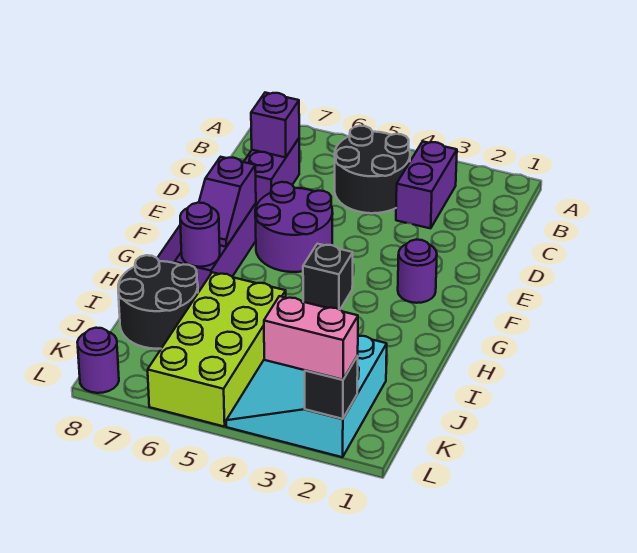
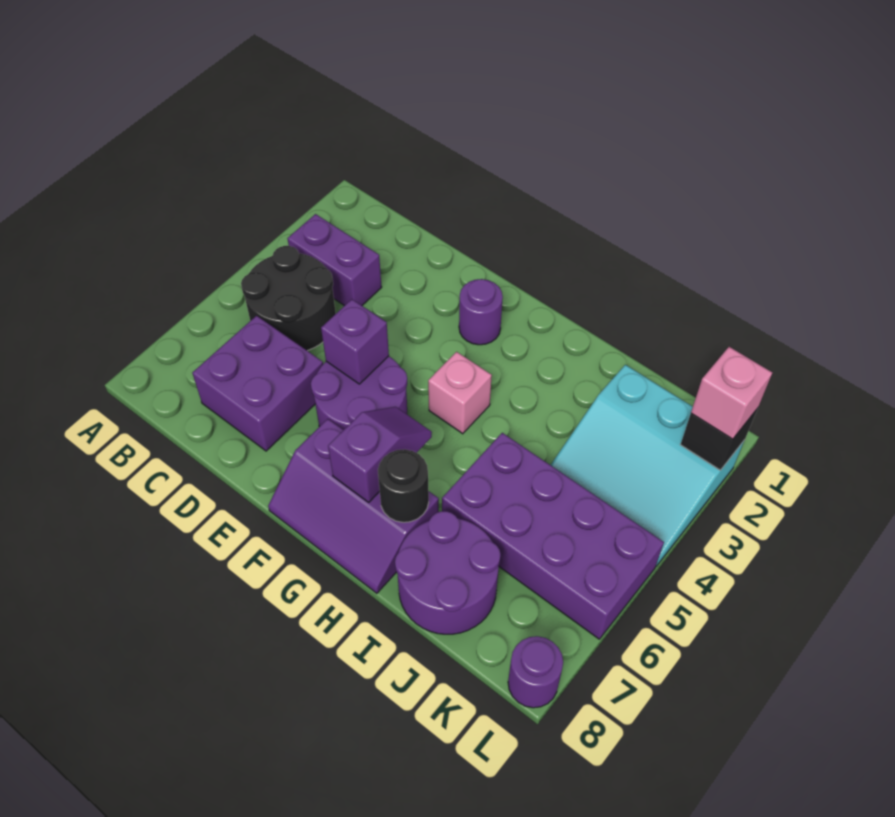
purple brick C7:D7 level 1 -> purple brick C6:D7 level 1
purple brick C7 level 2 -> purple brick E5 level 2
purple slope F7:G7 level 2 top F -> purple slope G6:G7 level 2 top 7
black brick G4 level 1 -> pink brick G4 level 1
purple round brick H7 level 2 -> black round brick H7 level 2
lime brick I5:L6 level 1 -> purple brick I5:L6 level 1
black round brick I7:J8 level 1 -> purple round brick I7:J8 level 1
pink brick L2:L3 level 3 -> pink brick L2 level 3

